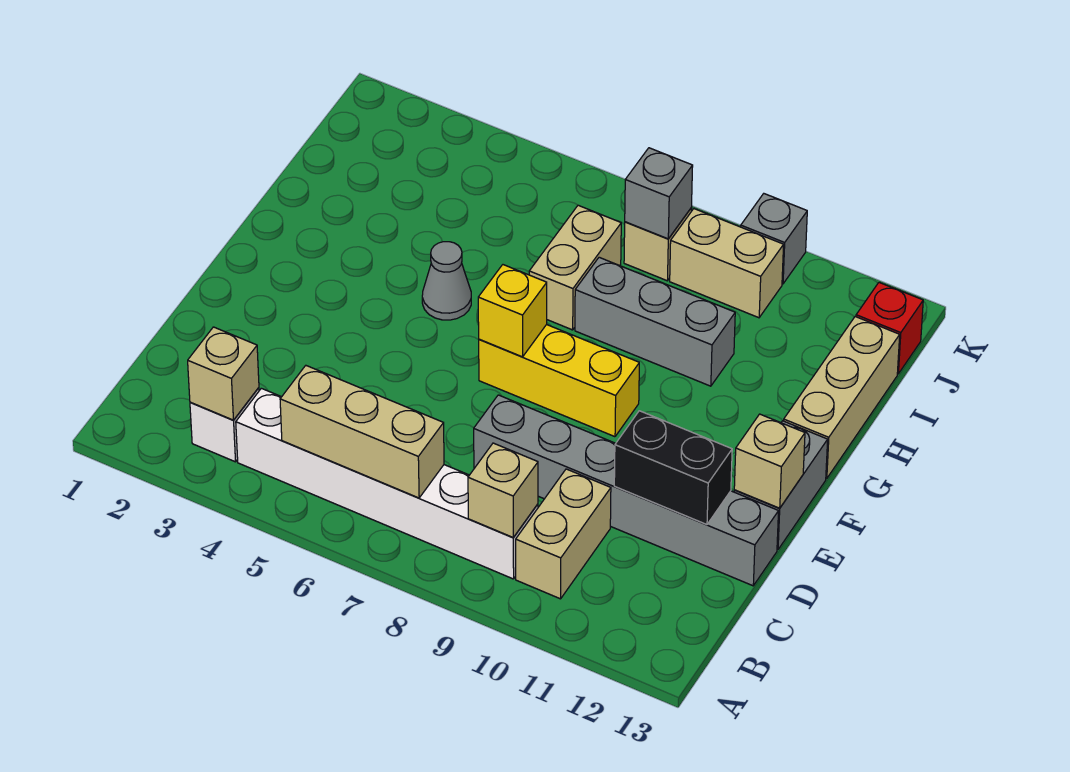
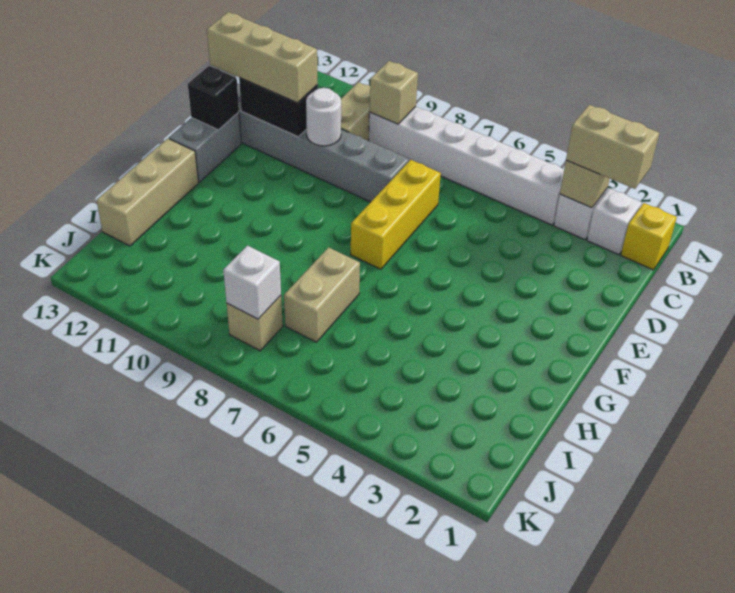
none -> white brick B2 level 1
tan brick B5:B7 level 2 -> tan brick D11:D13 level 3
none -> white round brick D10 level 2
tan brick E13 level 2 -> black brick E13 level 2
yellow brick F7:F9 level 1 -> yellow brick D7:F7 level 1
yellow brick F7 level 2 -> yellow brick B1 level 1
grey cone G5 level 1 -> none
grey brick H8:H10 level 1 -> none
grey brick J8 level 2 -> white brick J8 level 2
tan brick J9:J10 level 1 -> tan brick B2:B3 level 3
red brick J13 level 1 -> none
grey brick K10 level 1 -> none

